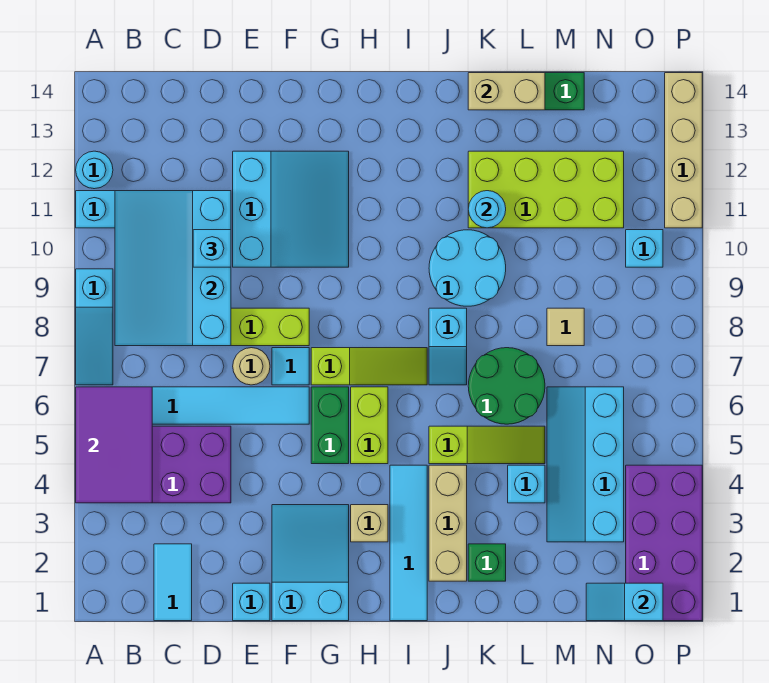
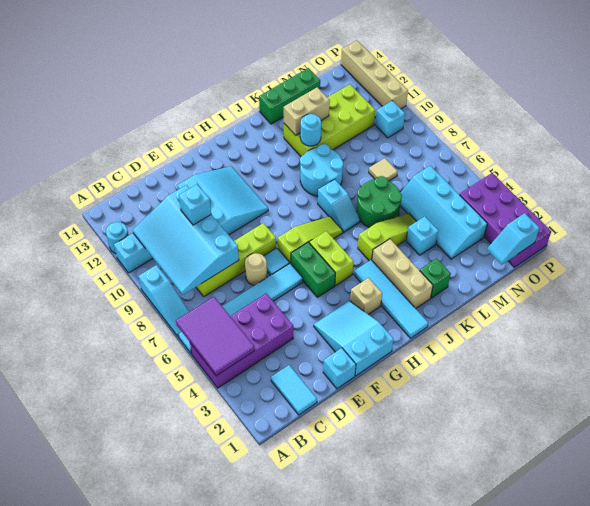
tan brick K14:L14 level 2 -> tan brick K12:L12 level 2

